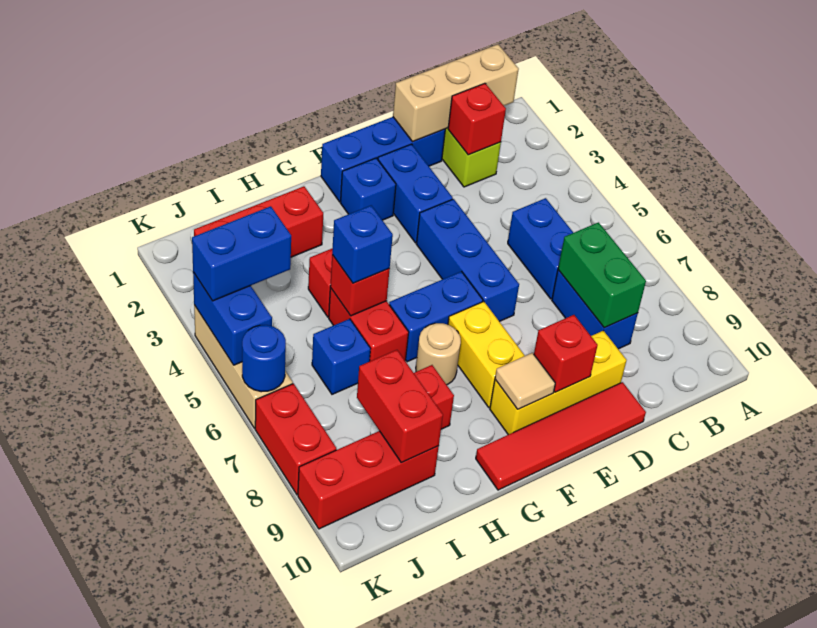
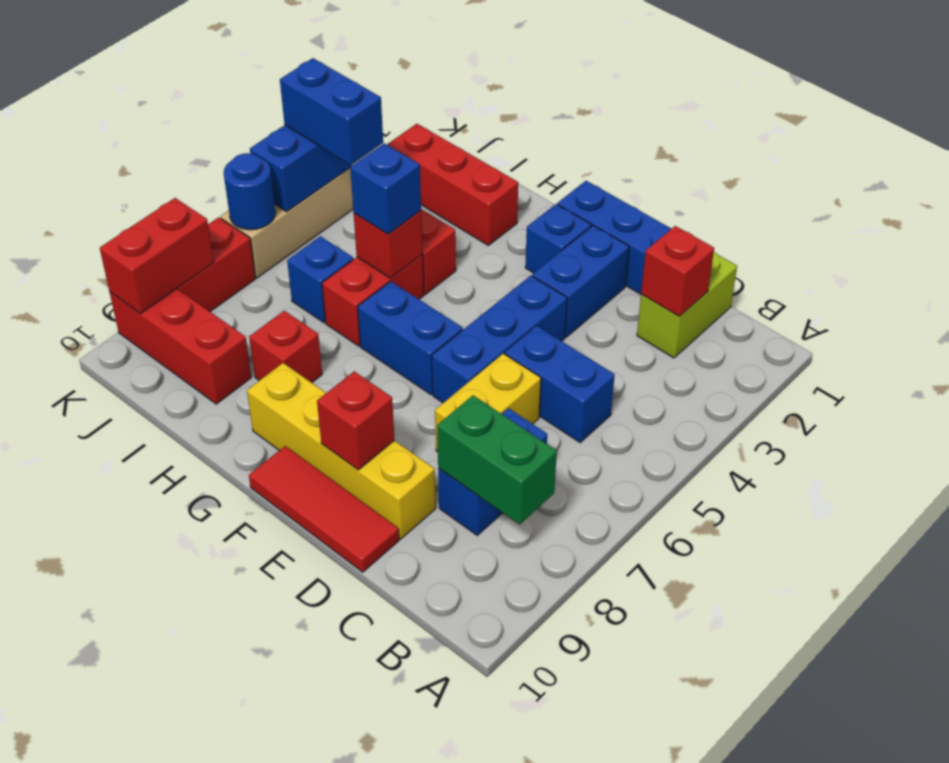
tan brick B1:D1 level 2 -> none
blue brick C5:C6 level 1 -> blue brick C5:D5 level 1
green brick C7:C8 level 2 -> green brick B8:C8 level 2
yellow brick D9:F9 level 1 -> yellow brick D9:G9 level 1
red tile D10:G10 level 1 -> red tile D10:F10 level 1
yellow brick F7:F8 level 1 -> yellow brick D6:D7 level 1
tan tile F9 level 2 -> none
tan round brick G7 level 1 -> none
red brick I8:I9 level 2 -> red brick K8:K9 level 2

